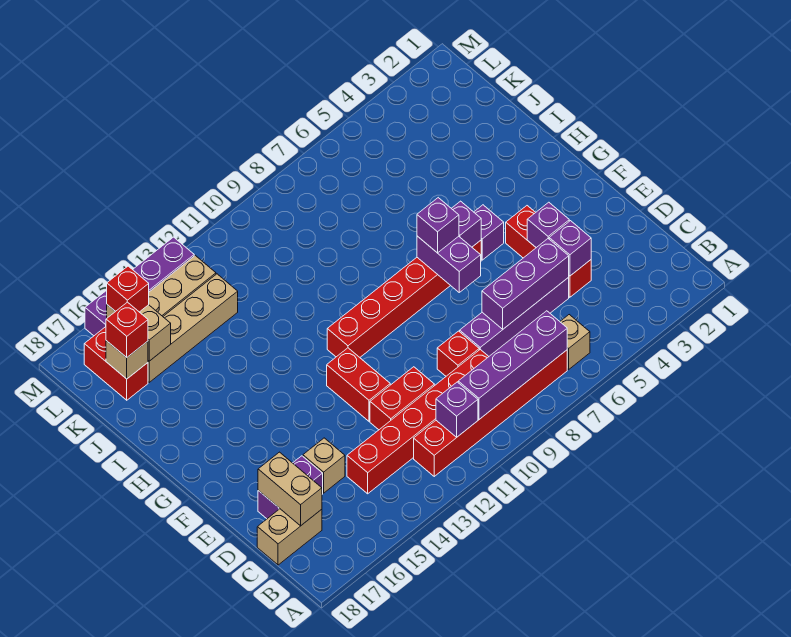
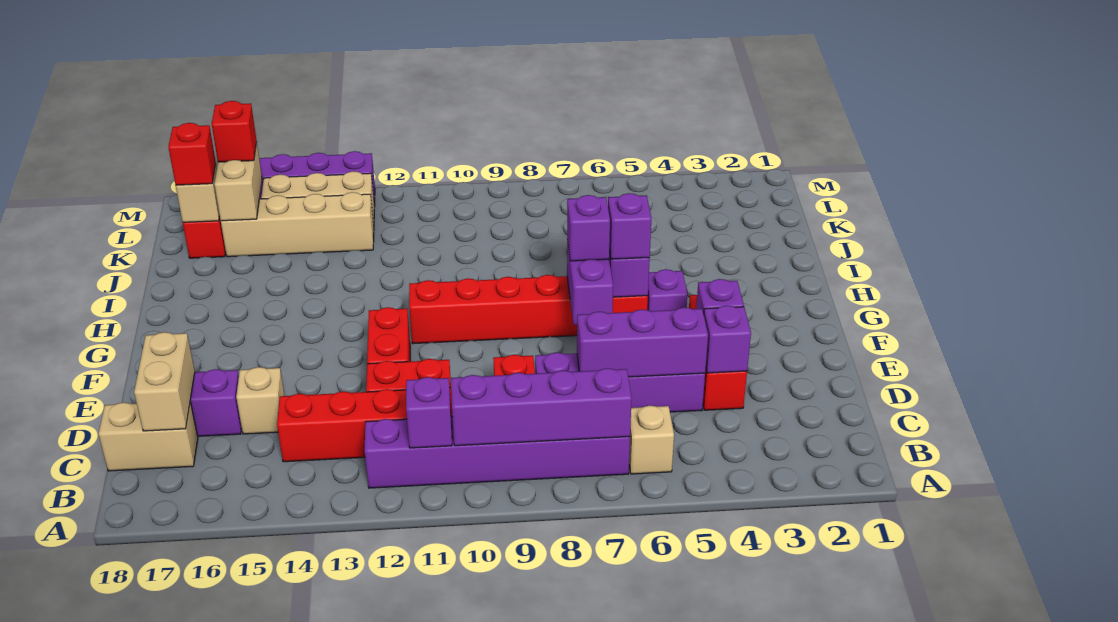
red brick B7:B12 level 1 -> purple brick B7:B12 level 1
none -> purple brick G6 level 3

